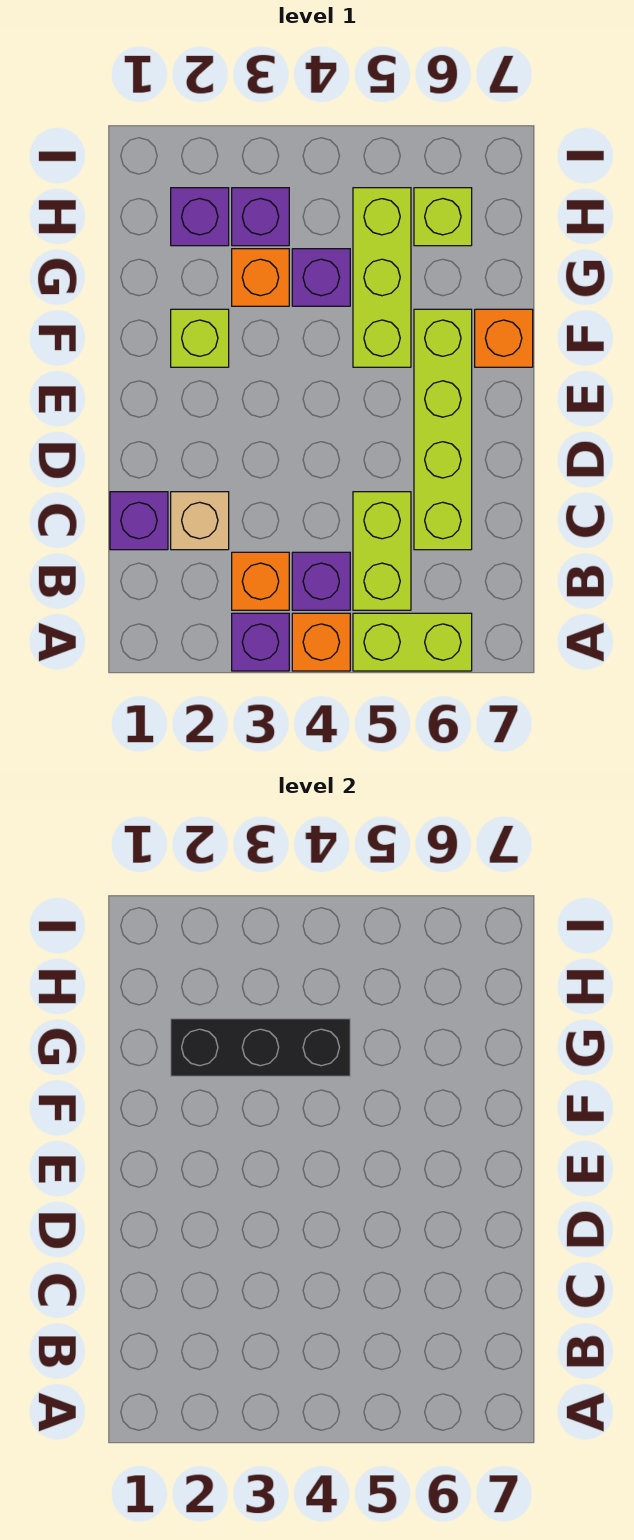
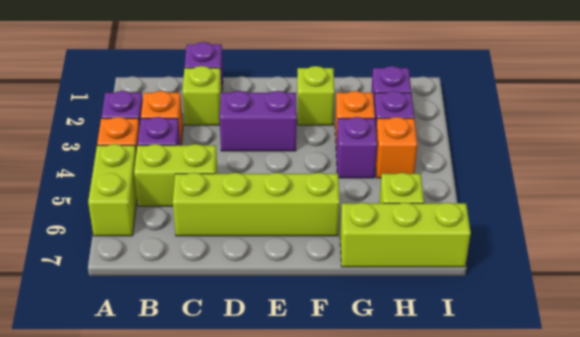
tan brick C2 level 1 -> lime brick C2 level 1
none -> purple brick D3:E3 level 1
lime brick F5:H5 level 1 -> lime brick G7:I7 level 1
orange brick F7 level 1 -> orange brick H4 level 1
black brick G2:G4 level 2 -> none

